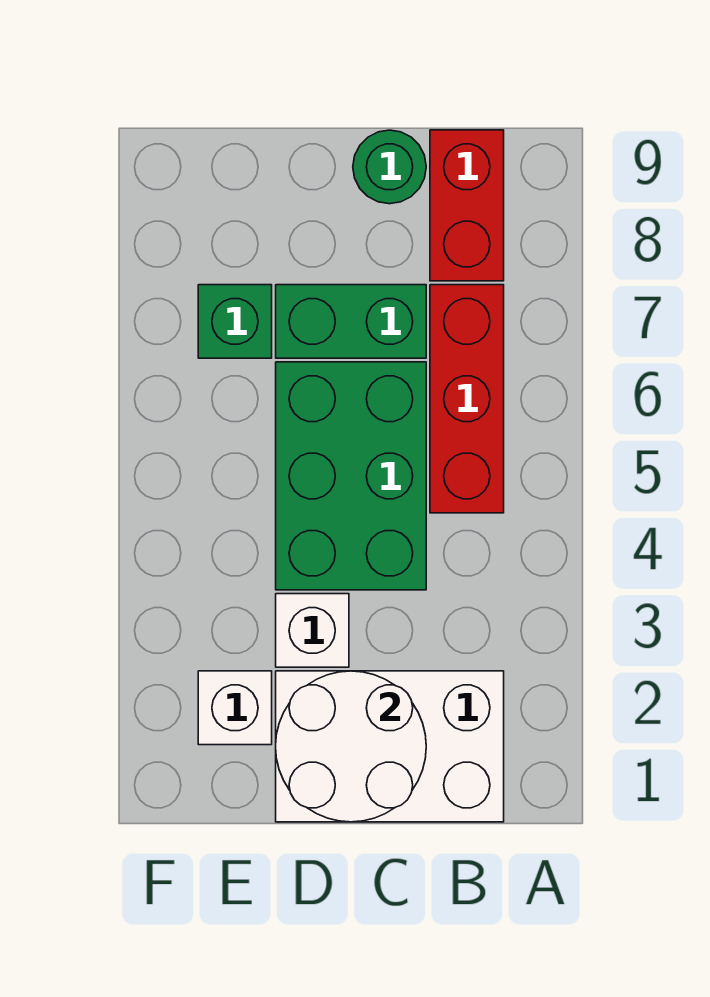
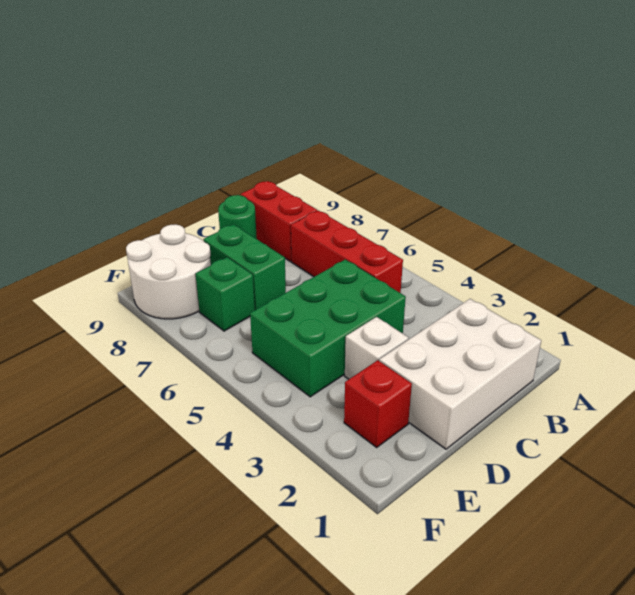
white round brick C1:D2 level 2 -> white round brick E8:F9 level 1
green brick C4:D6 level 1 -> green brick C4:E5 level 1
green brick C7:D7 level 1 -> green brick D7:D8 level 1
white brick E2 level 1 -> red brick E2 level 1

